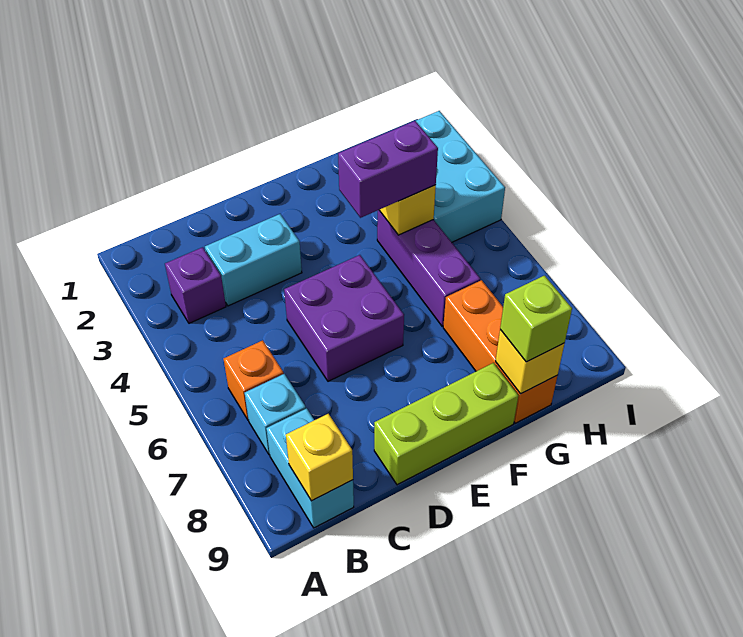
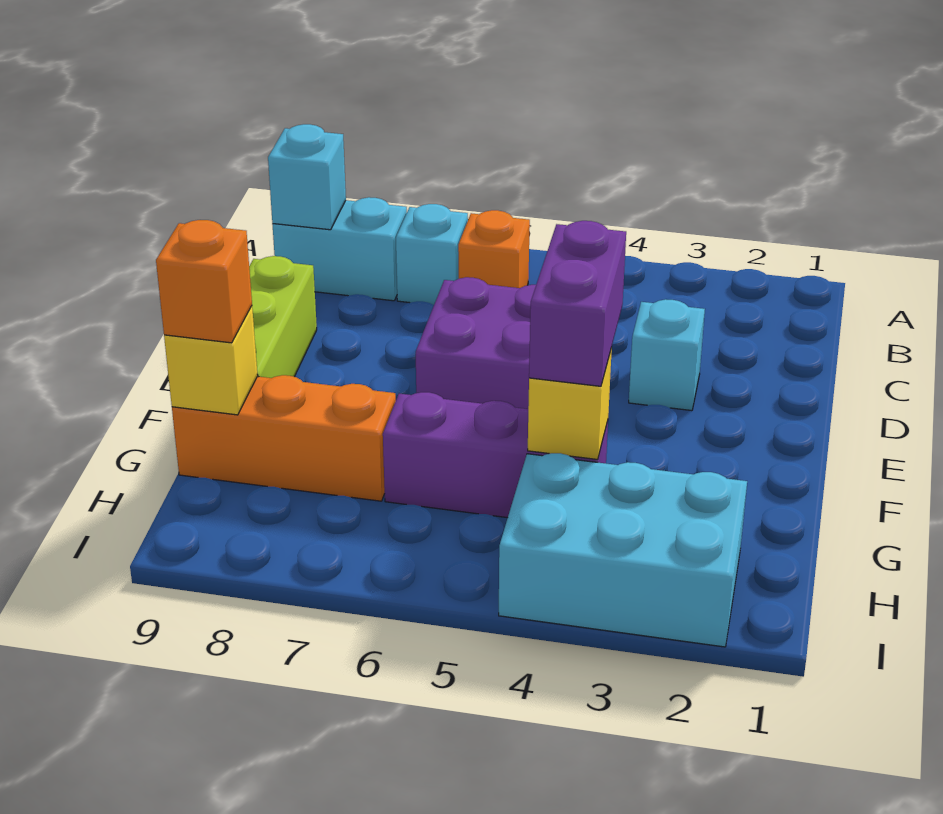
purple brick B3 level 1 -> none
yellow brick B9 level 2 -> cyan brick B9 level 2
cyan brick C3:D3 level 1 -> cyan brick D3 level 1
lime brick G9 level 3 -> orange brick G9 level 3

